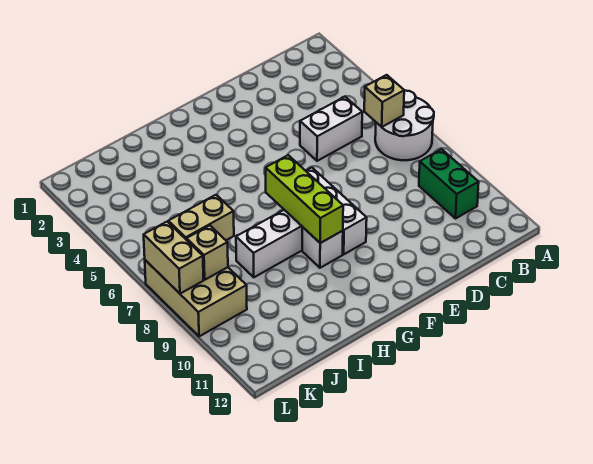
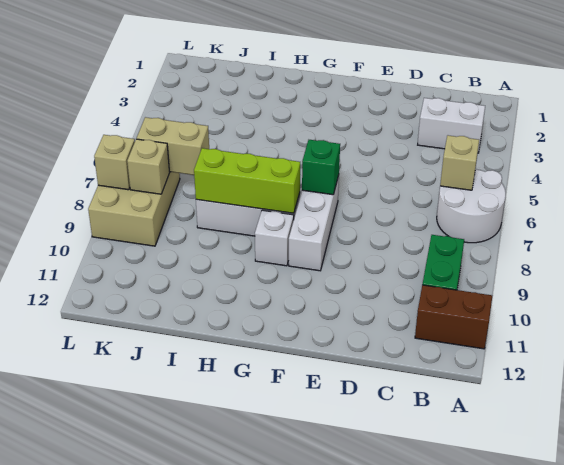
none -> brown brick A11:B11 level 1
white brick C5:D5 level 1 -> white brick B3:C3 level 1
none -> green brick F7 level 2
lime brick G7:G9 level 2 -> lime brick G8:I8 level 2
tan brick L7:L8 level 2 -> tan brick L8 level 2

